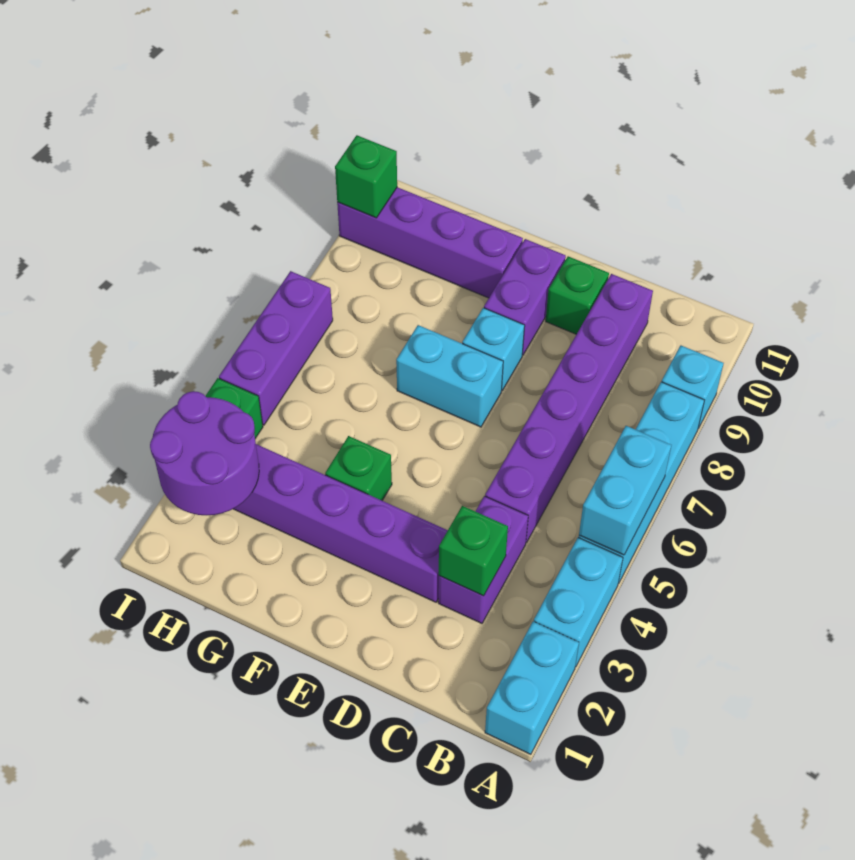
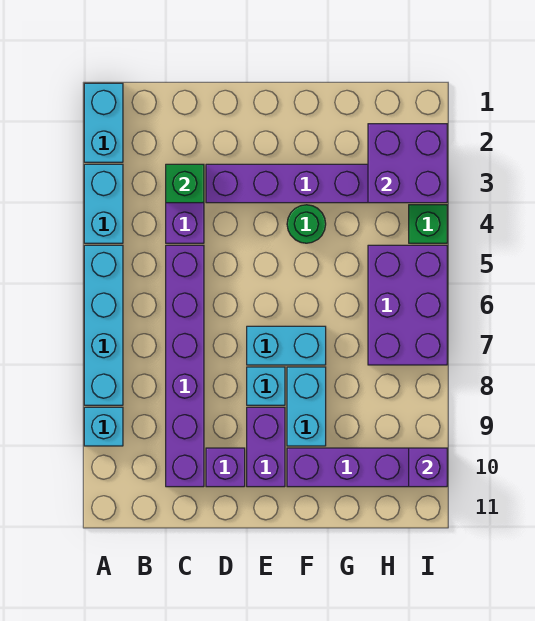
cyan brick A5:A6 level 2 -> cyan brick F8:F9 level 1
green brick D10 level 1 -> purple brick D10 level 1
green brick F4 level 1 -> green round brick F4 level 1
purple round brick H2:I3 level 2 -> purple brick H2:I3 level 2
purple brick I5:I7 level 1 -> purple brick H5:I7 level 1
green brick I10 level 2 -> purple brick I10 level 2

